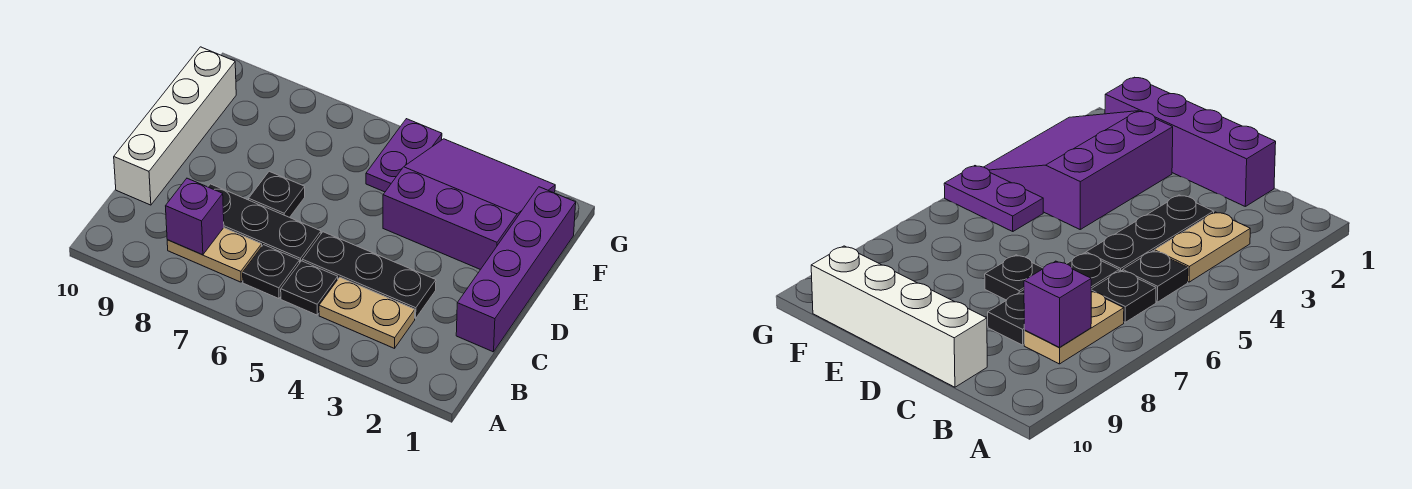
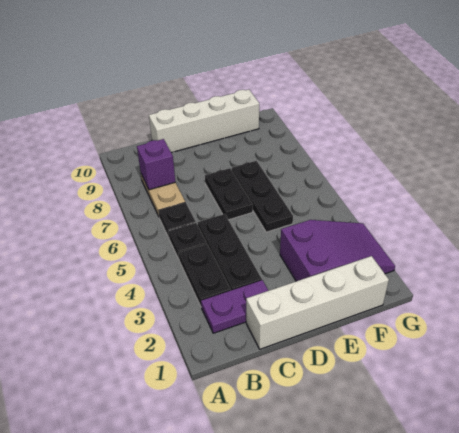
tan plate B3:B4 level 1 -> black plate B3:B4 level 1
purple brick C1:F1 level 1 -> white brick C1:F1 level 1
black plate C6:C8 level 1 -> black plate E5:E7 level 1
black plate D7 level 1 -> black plate D6:D7 level 1
purple slope E2:G4 level 1 top E -> purple slope E2:G3 level 1 top E
purple plate F5:G5 level 1 -> purple plate B2:C2 level 1

